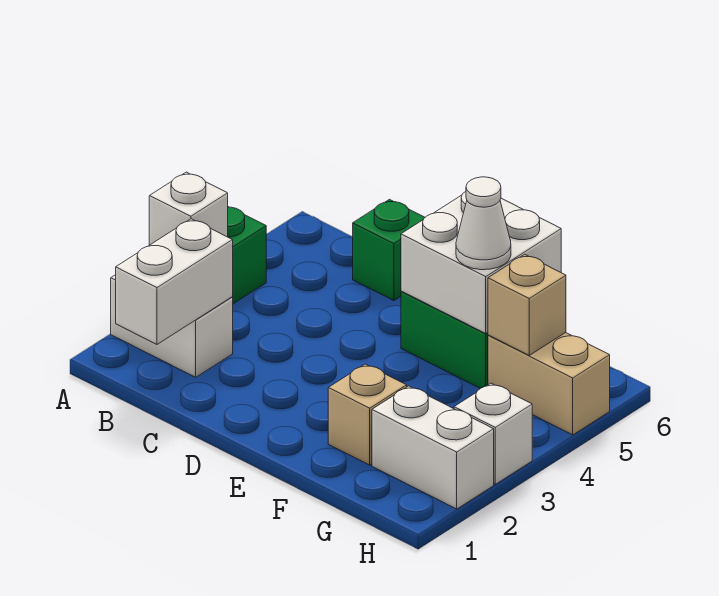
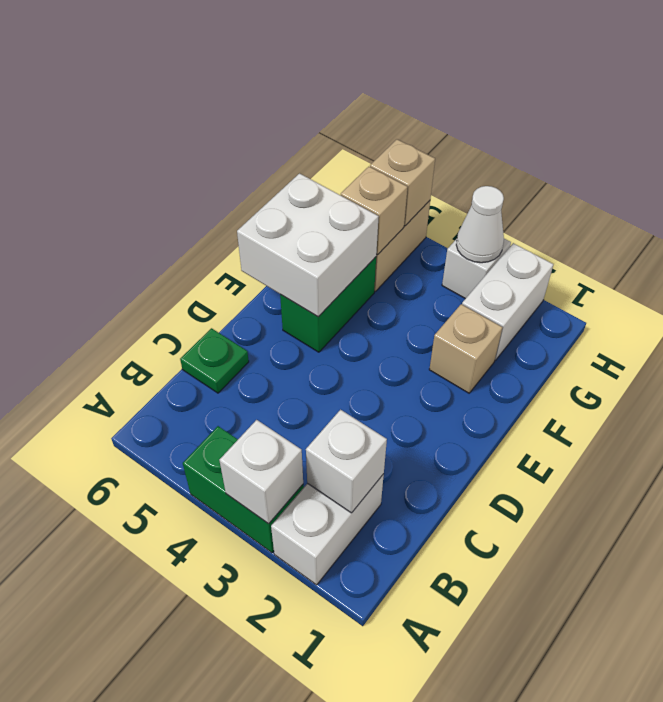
white brick B1:B2 level 2 -> white brick B2 level 2
green brick C6 level 1 -> green plate C6 level 1
white cone F5 level 3 -> white cone H3 level 2
none -> tan brick H5 level 2

